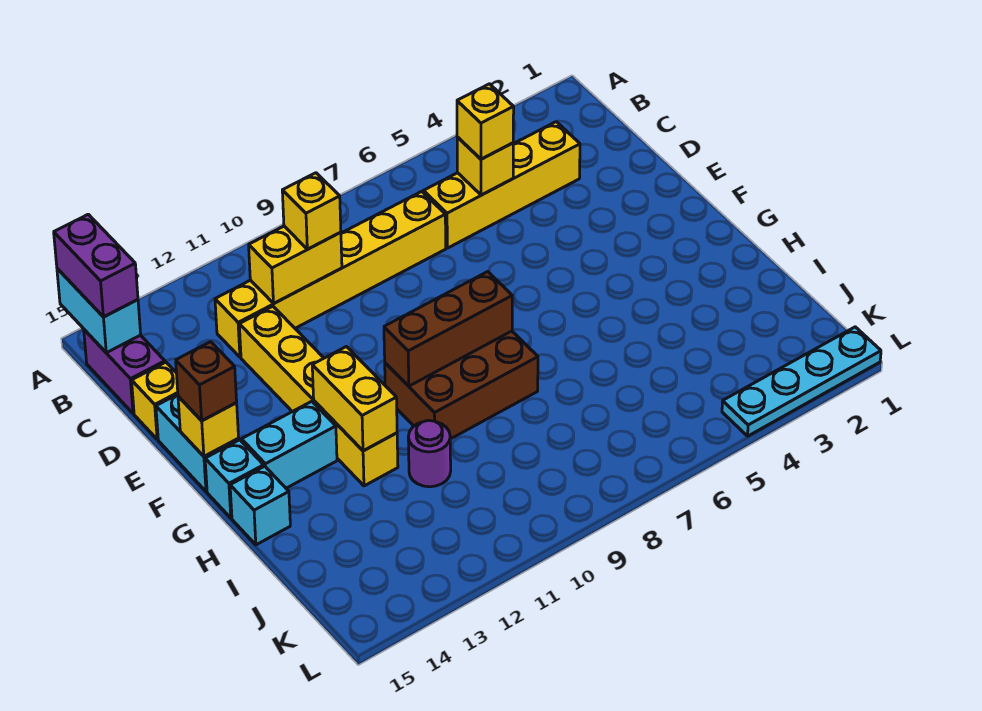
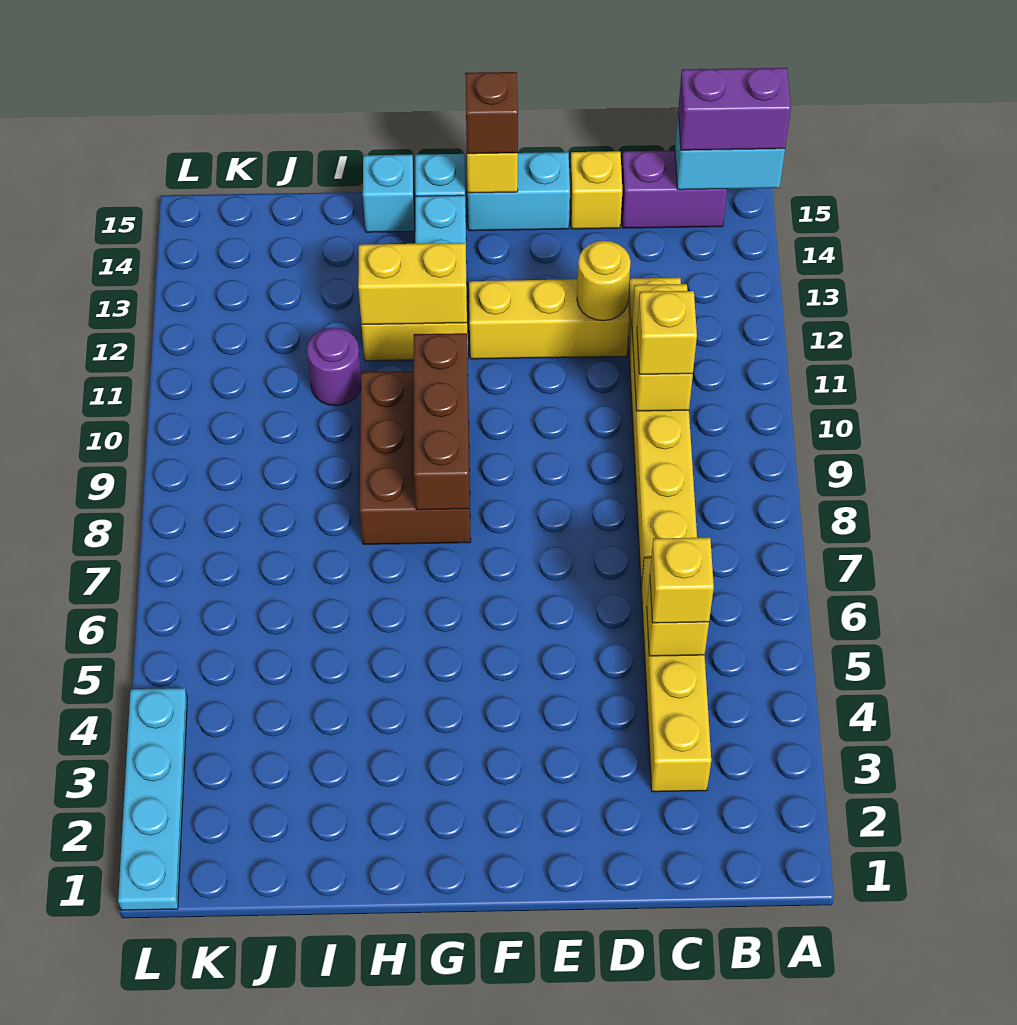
none -> yellow round brick D12 level 2

